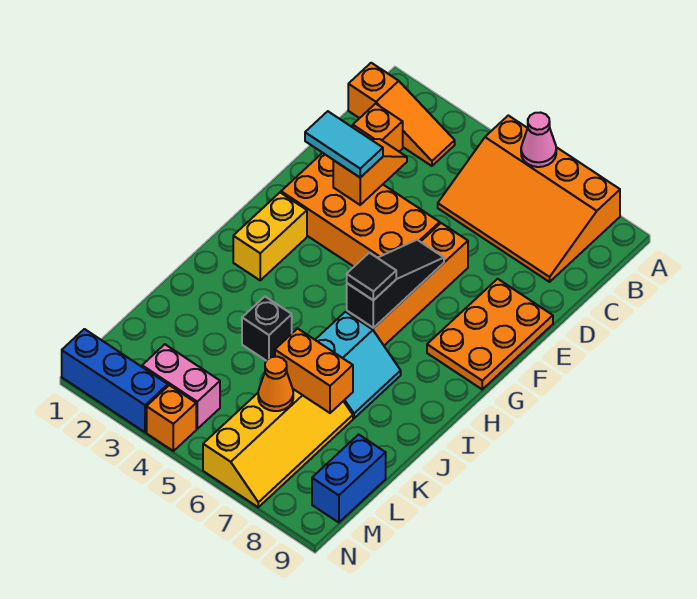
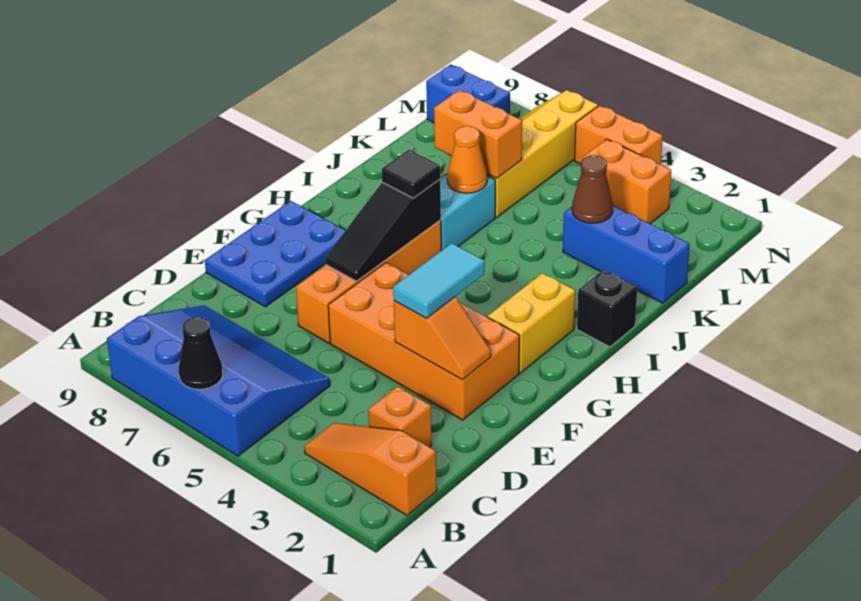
orange slope A5:C8 level 1 top A -> blue slope A5:C8 level 1 top A
pink cone A6 level 2 -> black cone A6 level 2
orange slope D3:E3 level 2 top E -> orange slope E2:E3 level 2 top 3
cyan tile E2:E3 level 3 -> cyan tile E3:F3 level 3
orange plate E8:G9 level 1 -> blue plate E8:G9 level 1
black brick J4 level 1 -> black brick I1 level 1
none -> brown cone K3 level 2
orange cone L6 level 2 -> orange cone J6 level 2
blue brick L9:M9 level 1 -> blue brick M8:M9 level 1
pink brick M3:M4 level 1 -> orange brick M3:M4 level 1
blue brick N1:N3 level 1 -> blue brick K1:K3 level 1
orange brick N4 level 1 -> orange brick N4:N5 level 1

